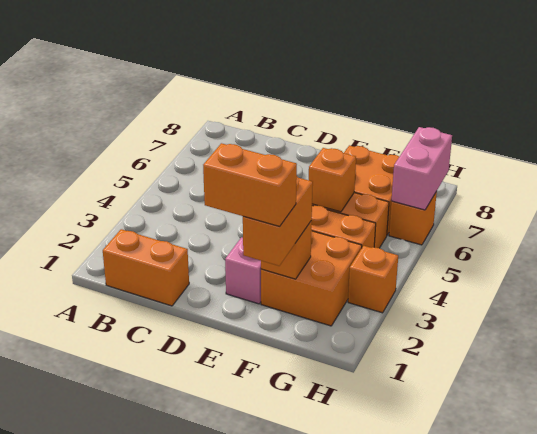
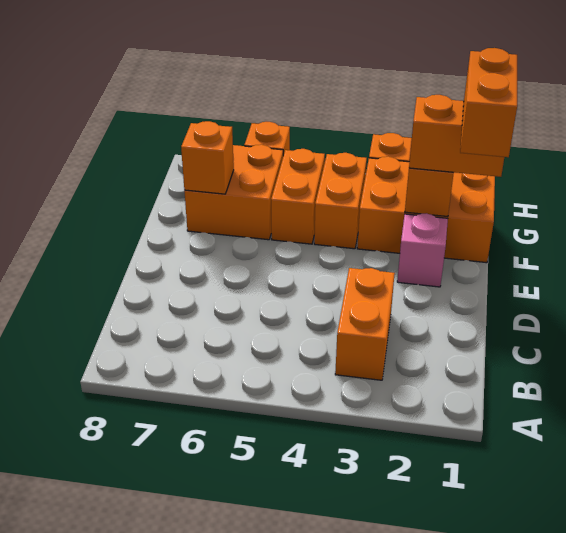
orange brick B1:C1 level 1 -> orange brick B3:C3 level 1
orange brick F2:G3 level 1 -> orange brick F1:G3 level 1
orange brick F5 level 2 -> orange brick F7 level 2
pink brick H6:H7 level 2 -> none

